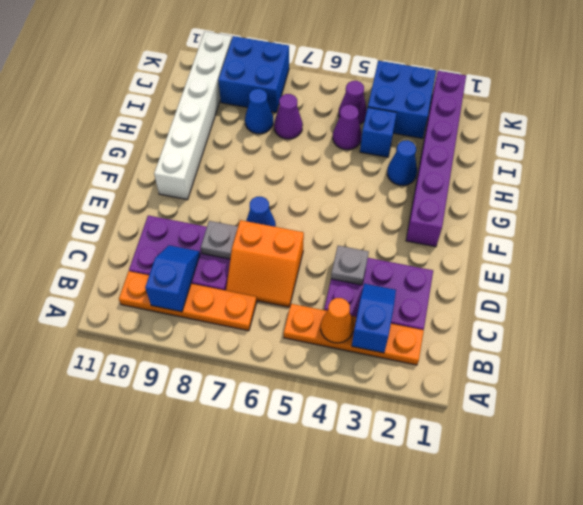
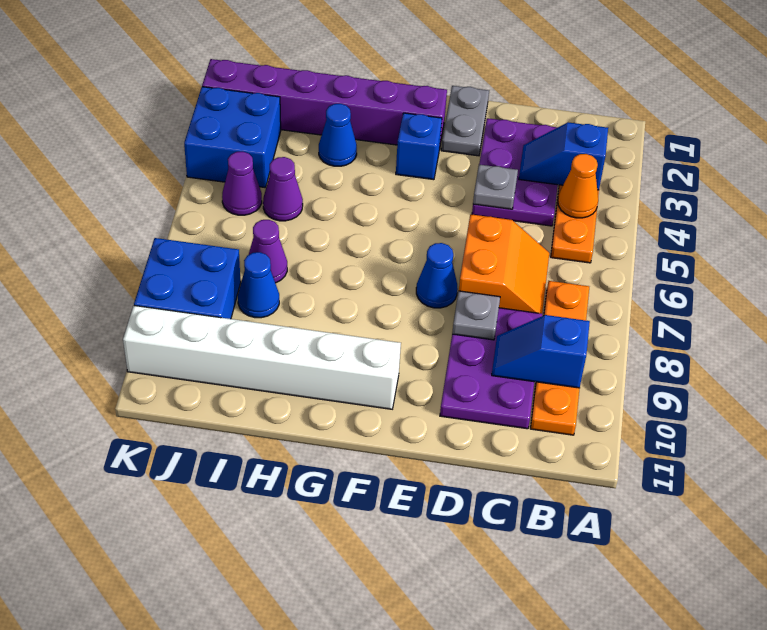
none -> grey plate E1:E2 level 1
blue brick I4 level 1 -> blue brick F3 level 1

